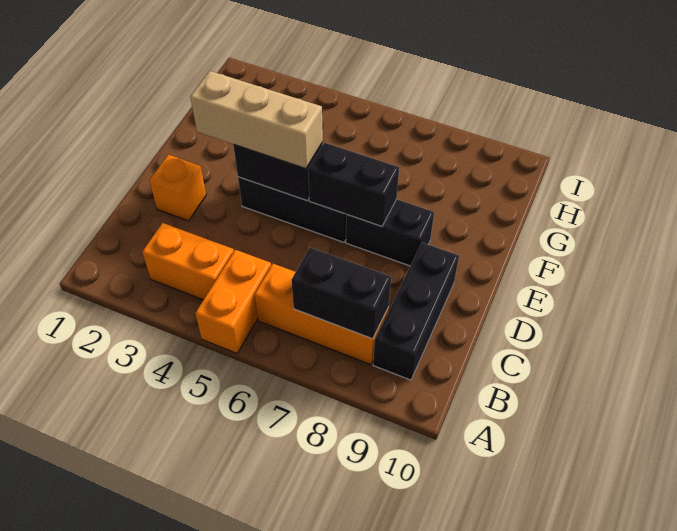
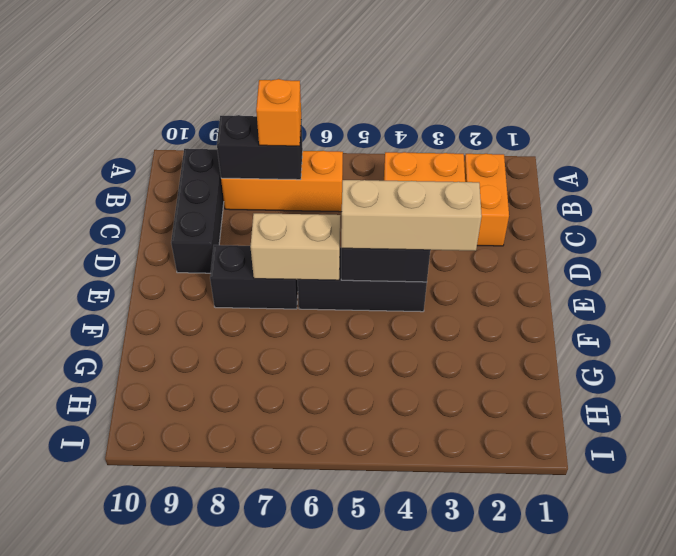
orange brick A5:B5 level 1 -> orange brick B2:C2 level 1
orange brick D2 level 1 -> orange brick B7 level 3
black brick E6:E7 level 2 -> tan brick E6:E7 level 2

